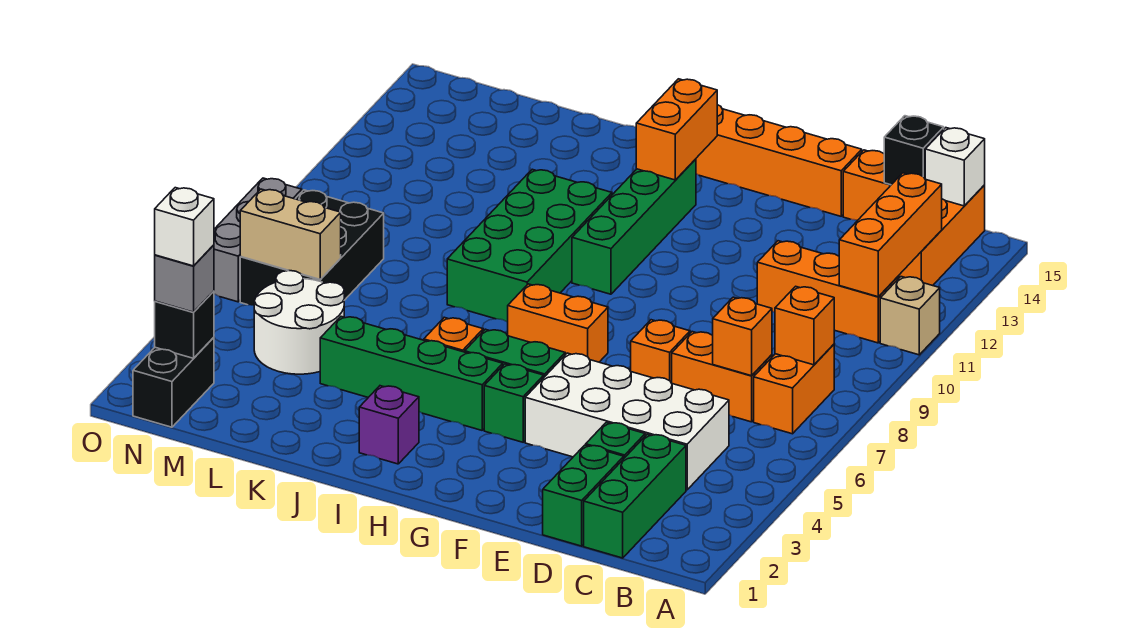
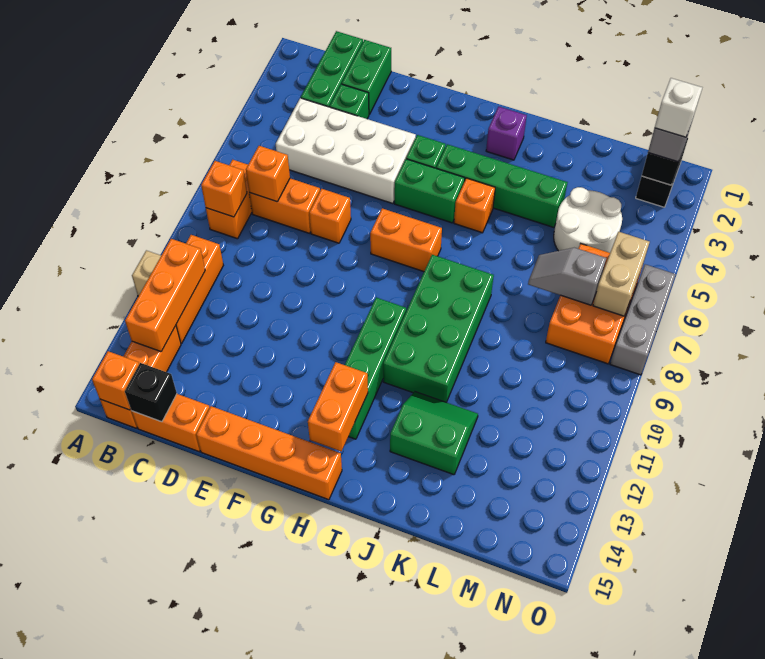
orange brick B11:D11 level 1 -> orange brick B10:B12 level 1
white brick B15 level 2 -> orange brick B15 level 2
none -> green slope J12:K13 level 1 top 13
none -> grey slope L7:M7 level 2 top M
black brick M6:N8 level 1 -> orange brick M6:N8 level 1
tan brick M6:N6 level 2 -> tan brick N6:N7 level 2

